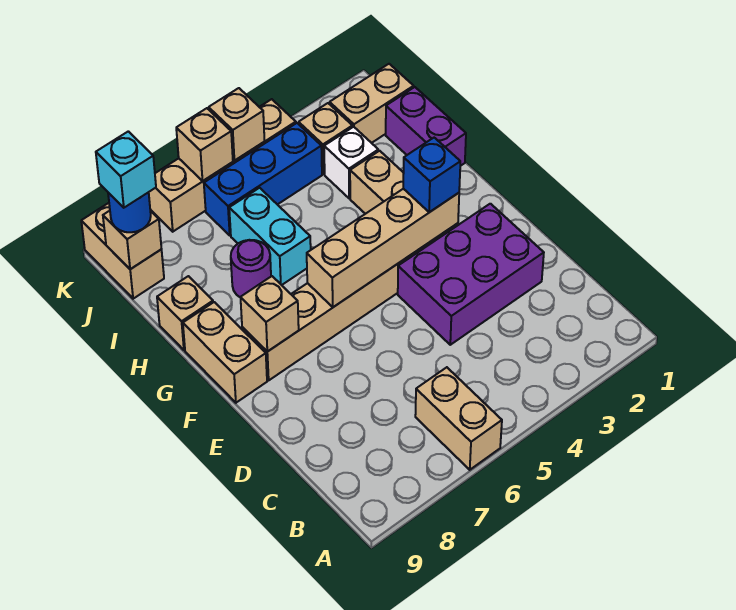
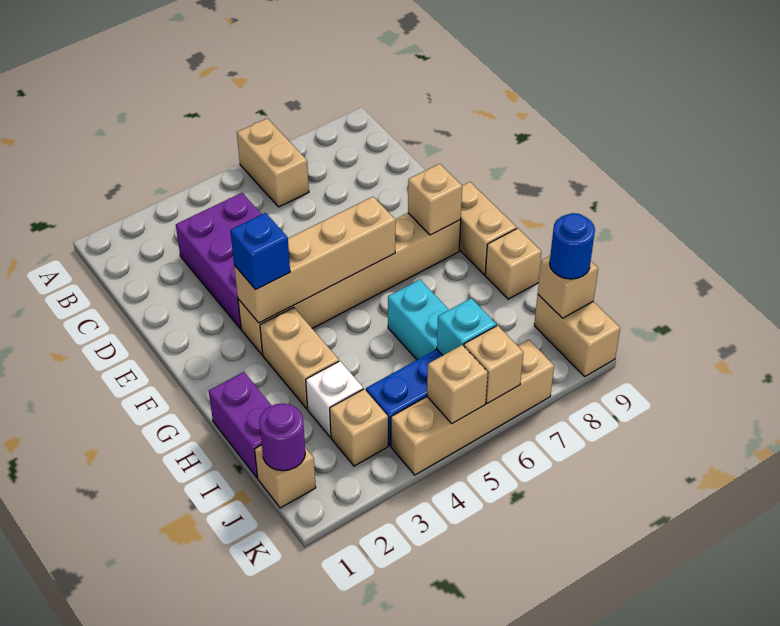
purple brick D2:E4 level 1 -> purple brick C3:E4 level 1
purple round brick H7 level 1 -> purple round brick J1 level 2
tan brick J1:J2 level 1 -> tan brick J1 level 1
cyan brick J9 level 4 -> cyan brick J6 level 2

